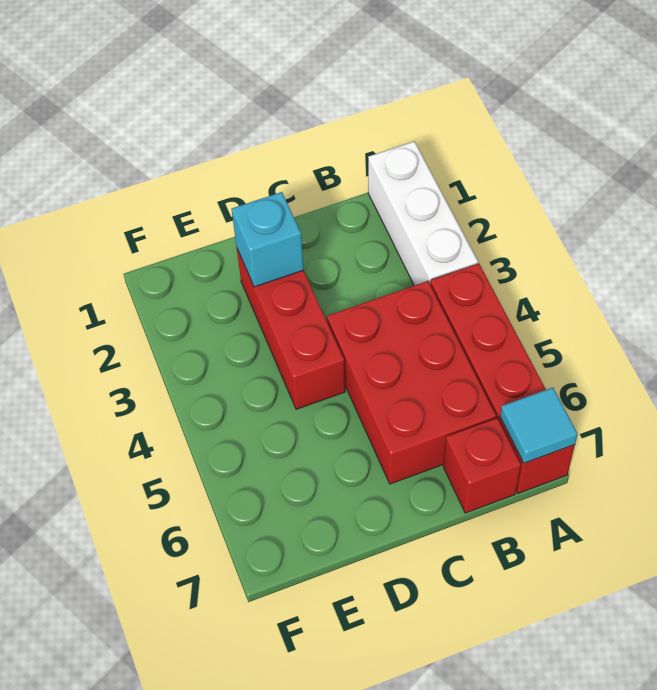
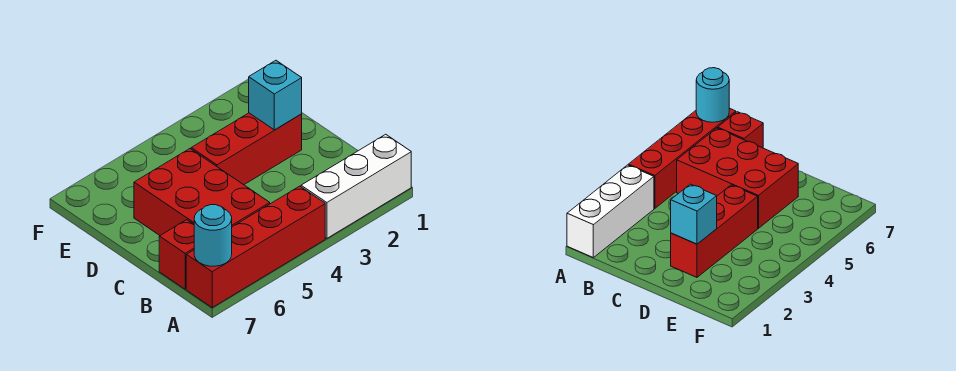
cyan tile A7 level 2 -> cyan round brick A7 level 2
red brick B4:C6 level 1 -> red brick B5:D6 level 1

